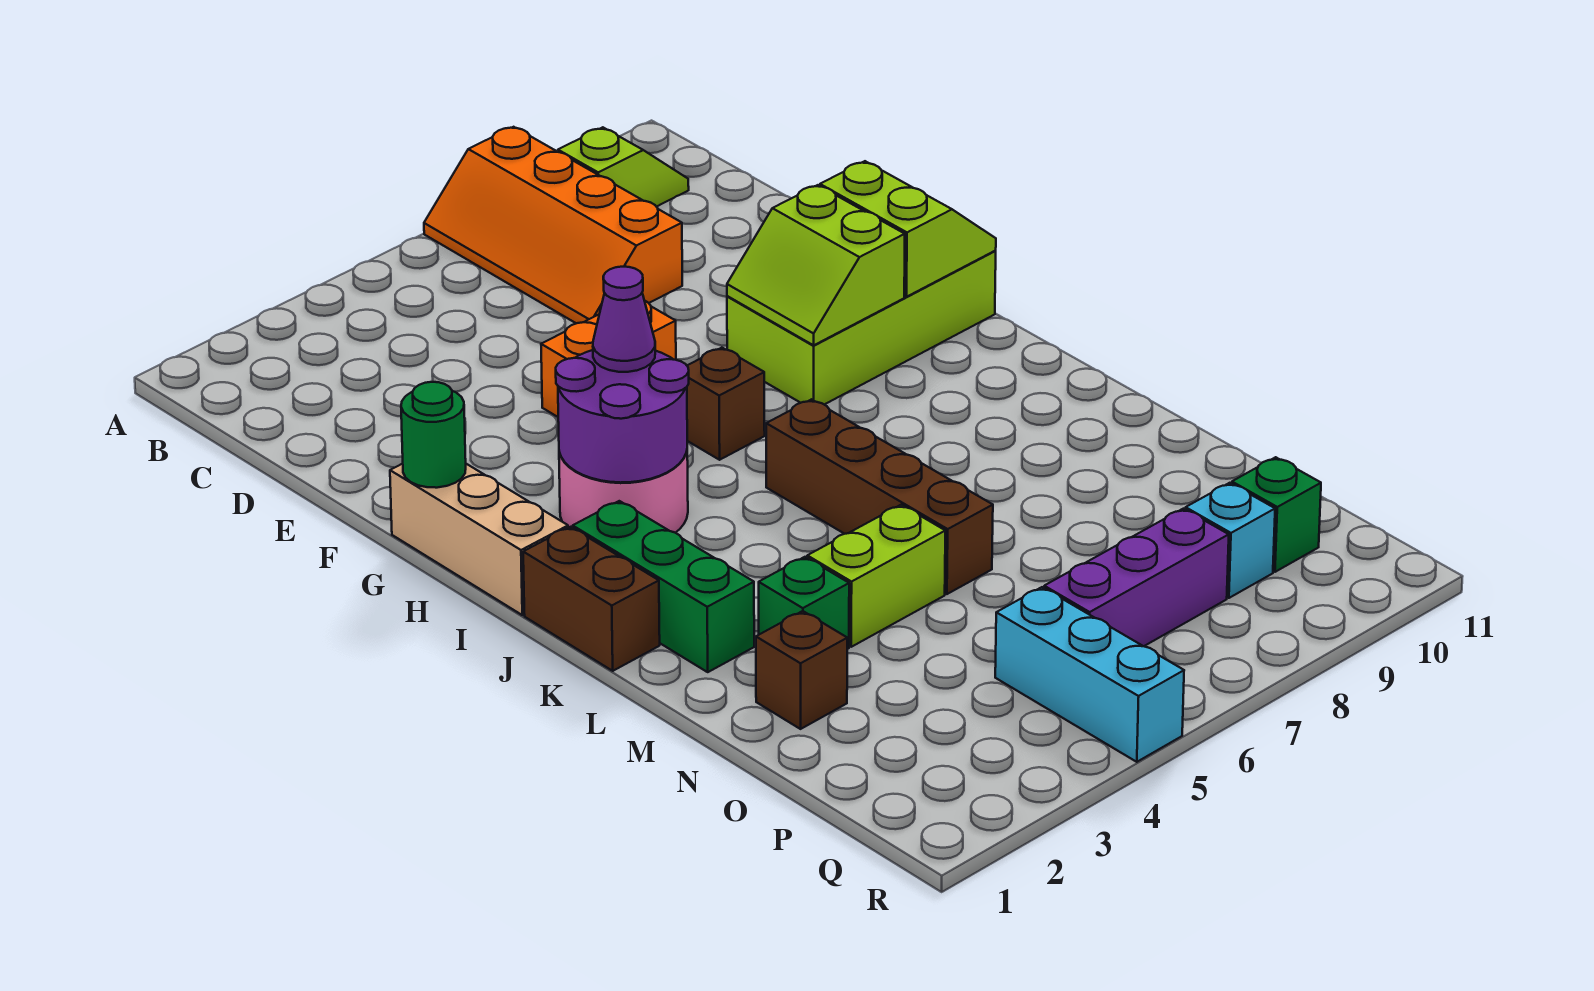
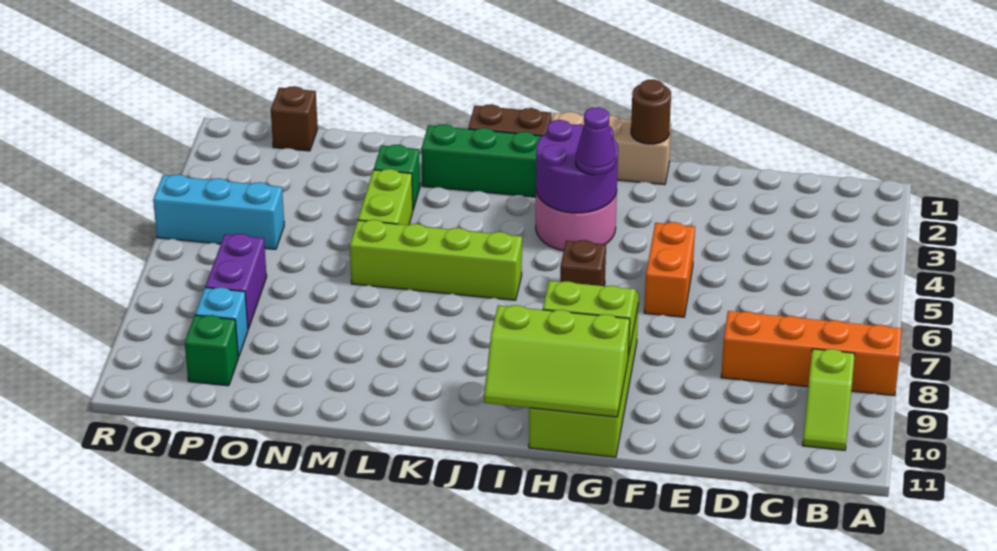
green round brick G1 level 2 -> brown round brick G1 level 2
lime slope G10:H11 level 2 top 10 -> lime slope G10:I11 level 2 top 10
brown brick J6:M6 level 1 -> lime brick J6:M6 level 1
brown brick N2 level 1 -> brown brick P1 level 1
purple brick P6:P8 level 1 -> purple brick P7:P8 level 1

